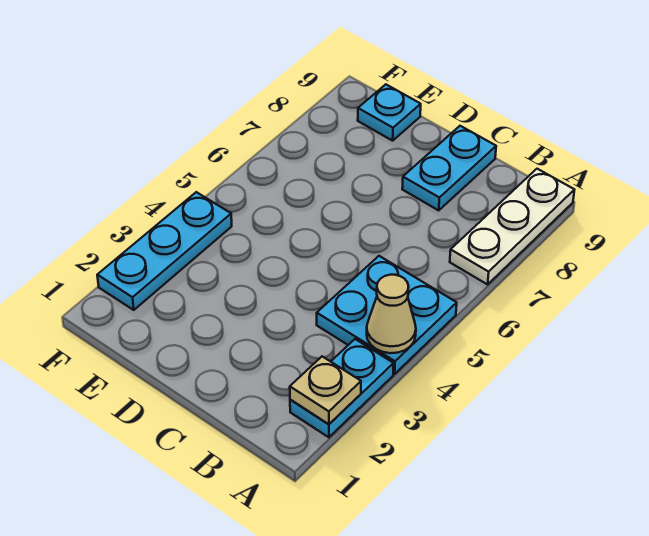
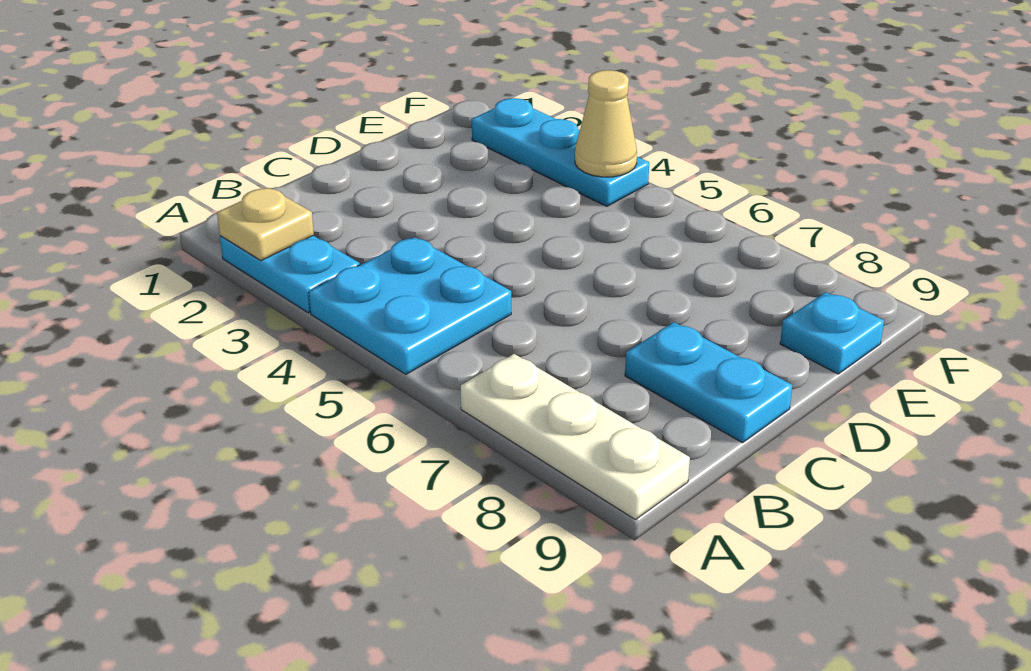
tan cone A4 level 2 -> tan cone F4 level 2

